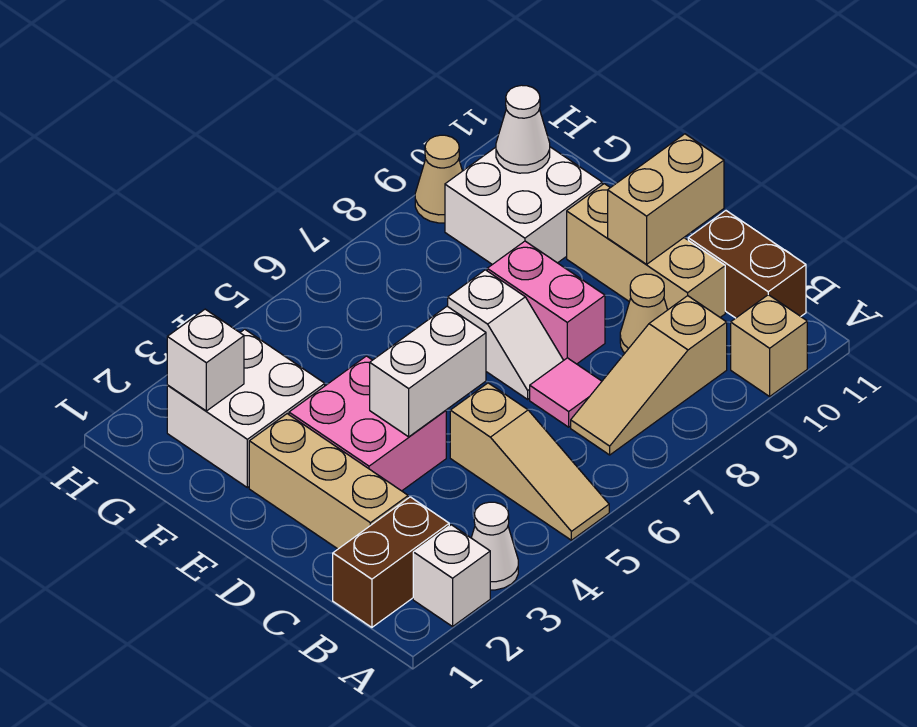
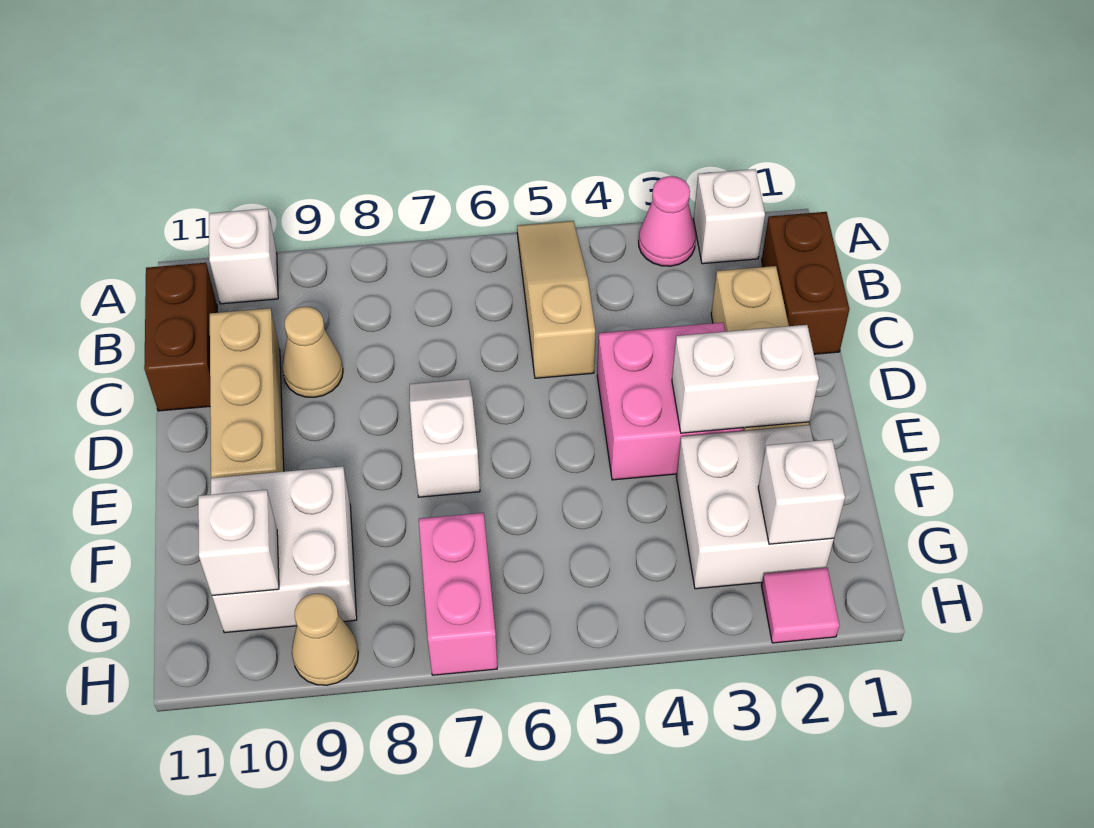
white cone A3 level 1 -> pink cone A3 level 1
tan brick A10 level 1 -> white brick A10 level 1
brown brick B1:B2 level 1 -> brown brick B1:C1 level 1
tan slope B7:B9 level 1 top 9 -> none
pink tile C7 level 1 -> pink tile H2 level 1
white brick D4:D5 level 2 -> white brick E2:E3 level 2
pink brick D8:E8 level 1 -> pink brick G7:H7 level 1
tan brick D10:D11 level 2 -> none
white cone G10 level 2 -> white brick G10 level 2

